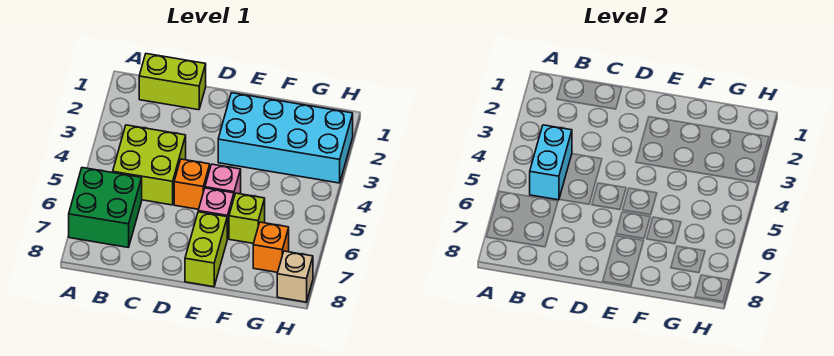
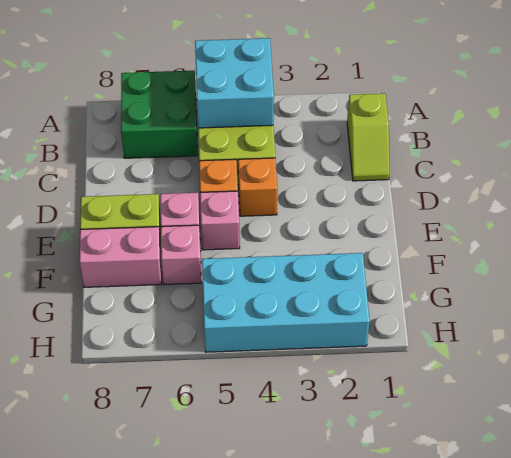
lime brick B1:C1 level 1 -> lime slope B1:C1 level 1 top B
cyan brick B4:B5 level 2 -> cyan brick A4:B5 level 2
cyan brick E2:H3 level 1 -> cyan brick G2:H5 level 1
lime brick F6 level 1 -> pink brick F6 level 1
none -> pink brick F7:F8 level 1
orange brick G7 level 1 -> orange brick D4 level 1
tan brick H8 level 1 -> none

